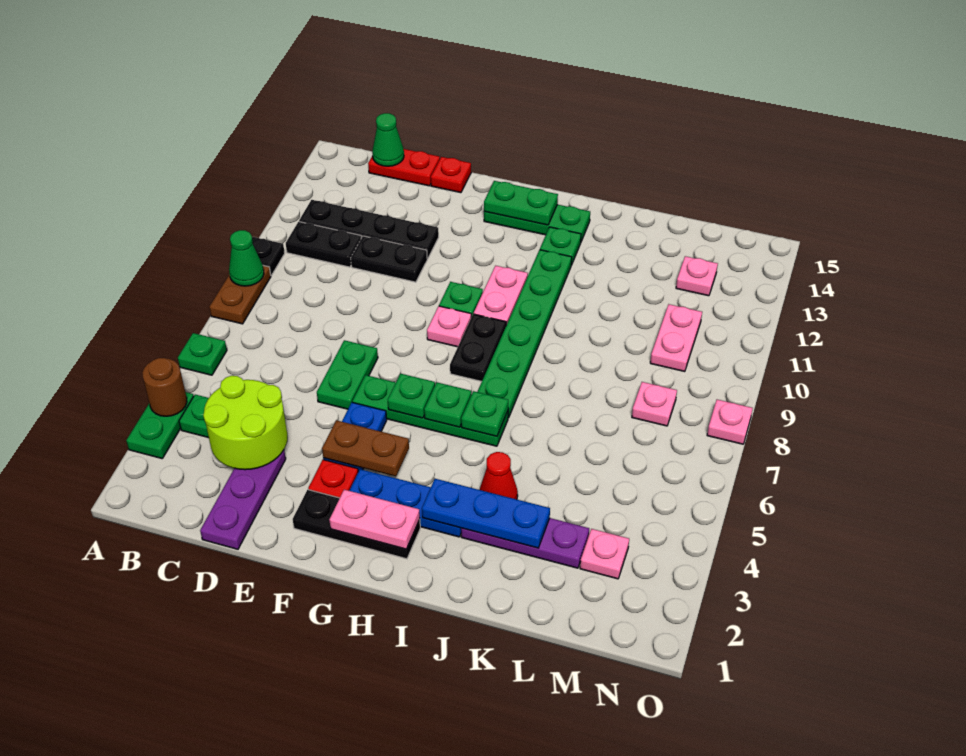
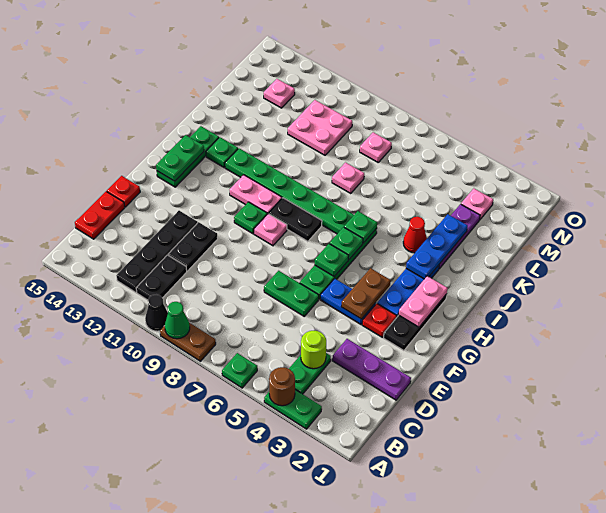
black plate A10 level 1 -> black cone A10 level 1
lime round brick C3:D4 level 2 -> lime round brick C4 level 2
green cone C15 level 2 -> none
pink plate M10:M11 level 1 -> pink plate L10:M11 level 1
pink plate O8 level 1 -> pink plate K8 level 1

